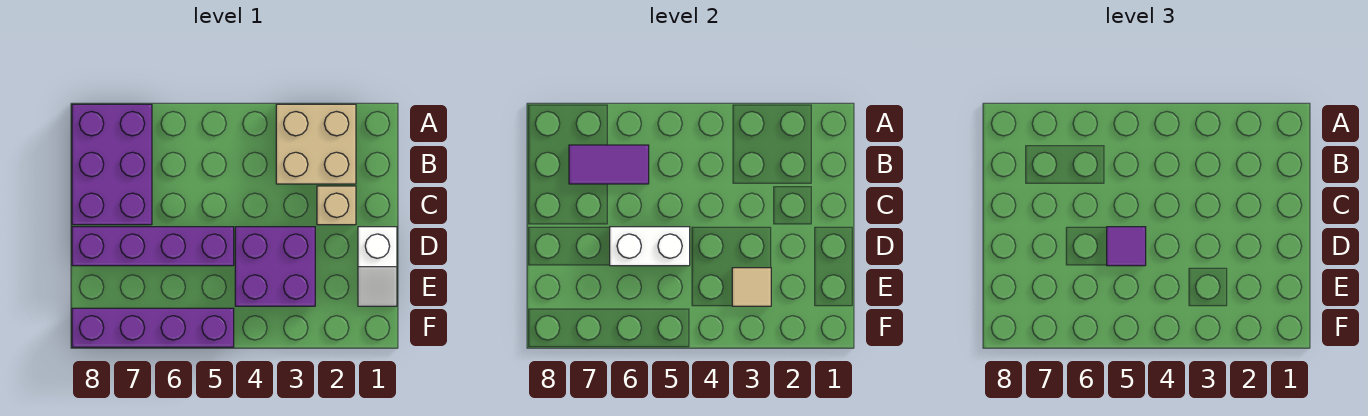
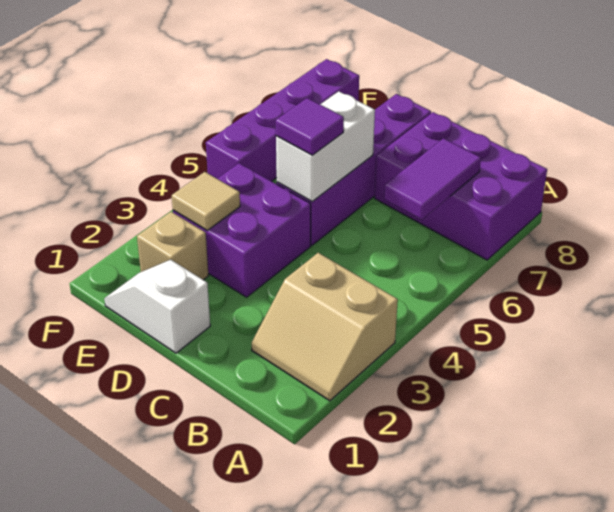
tan brick A2:B3 level 1 -> tan slope A2:B3 level 1 top 3
tan brick C2 level 1 -> tan brick E2 level 1

